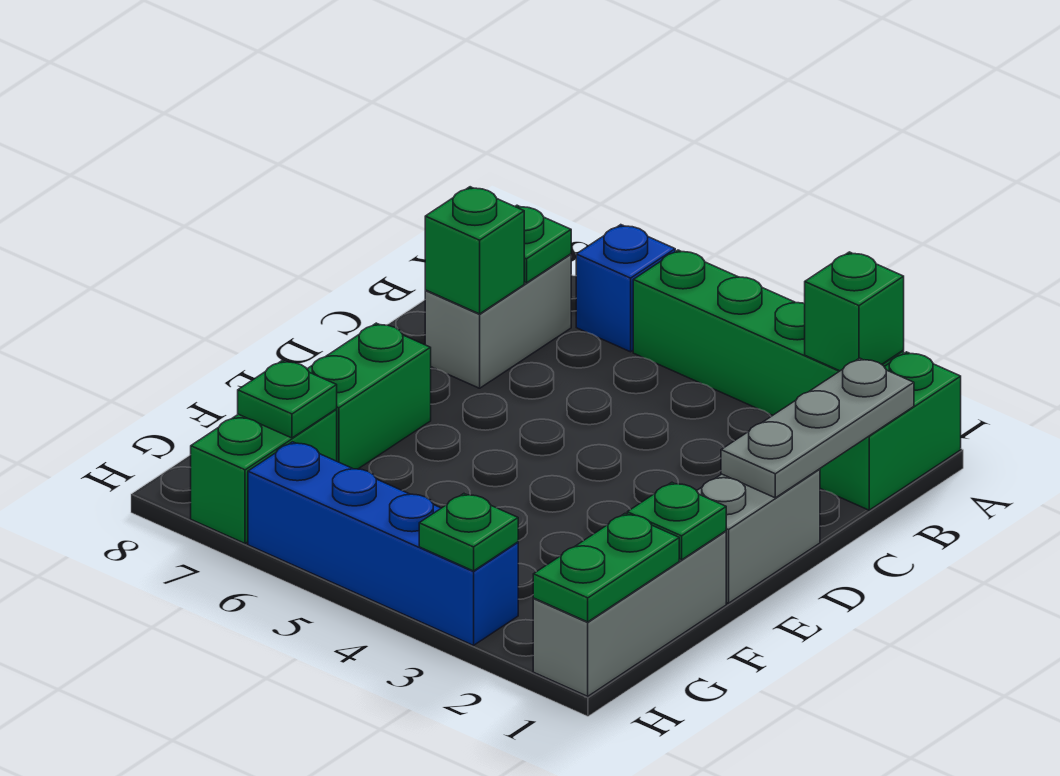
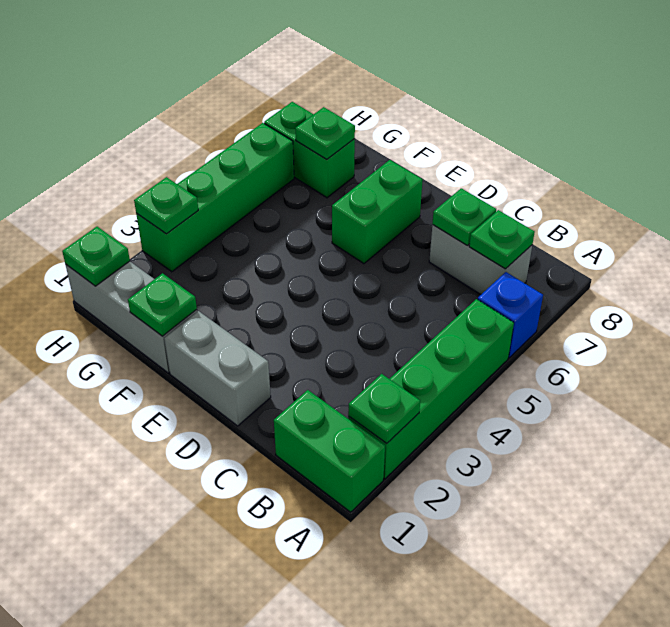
green brick A2 level 2 -> green plate A2 level 2
grey plate B1:D1 level 2 -> none
green brick C7 level 2 -> green plate C7 level 2
green brick E7:F7 level 1 -> green brick E6:E7 level 1
green plate G1:H1 level 2 -> green plate H1 level 2
blue brick H3:H6 level 1 -> green brick H3:H6 level 1

